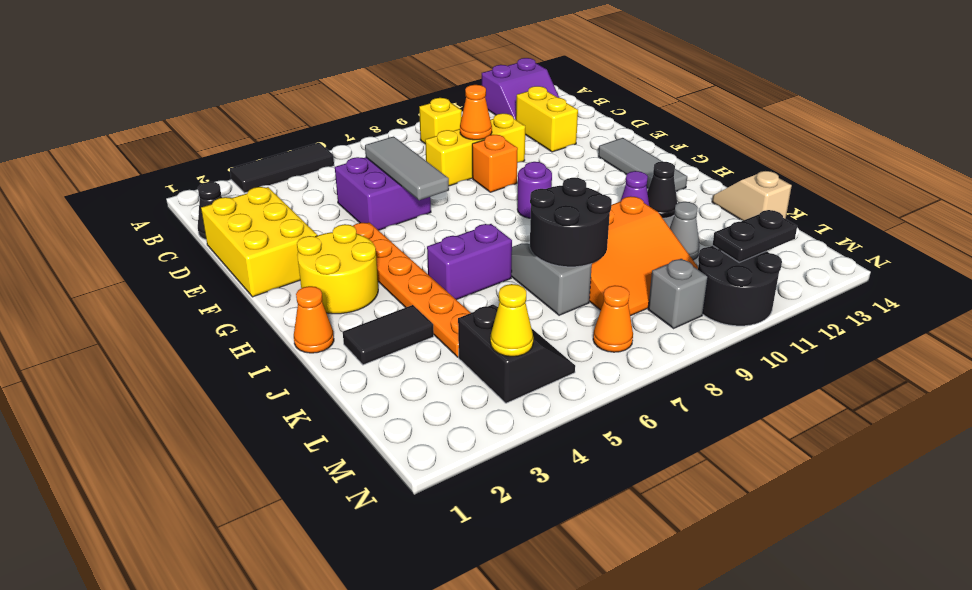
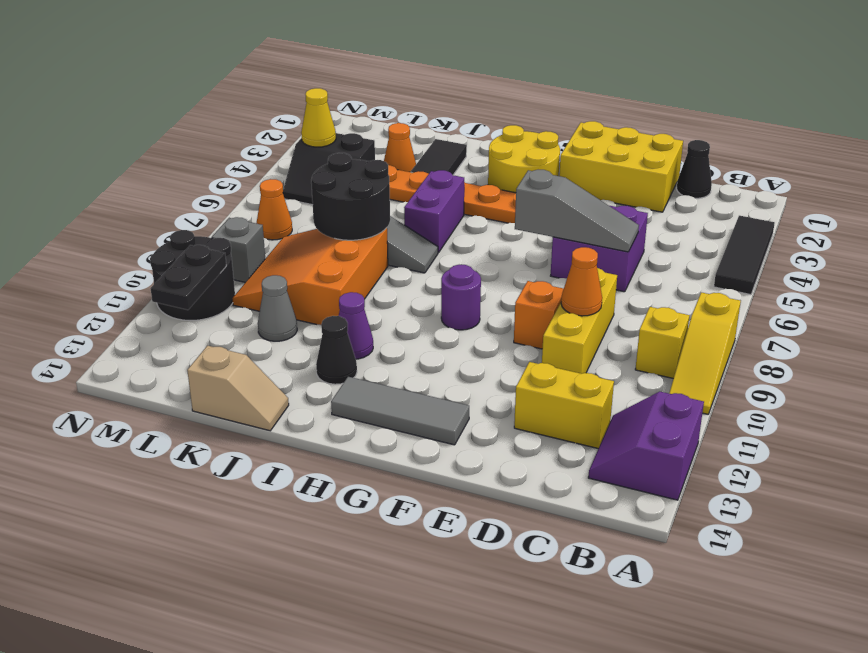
none -> yellow slope A8:A10 level 1 top 8
grey tile D6:F6 level 2 -> grey slope D6:F6 level 2 top F
orange cone I1 level 1 -> orange cone K3 level 1

